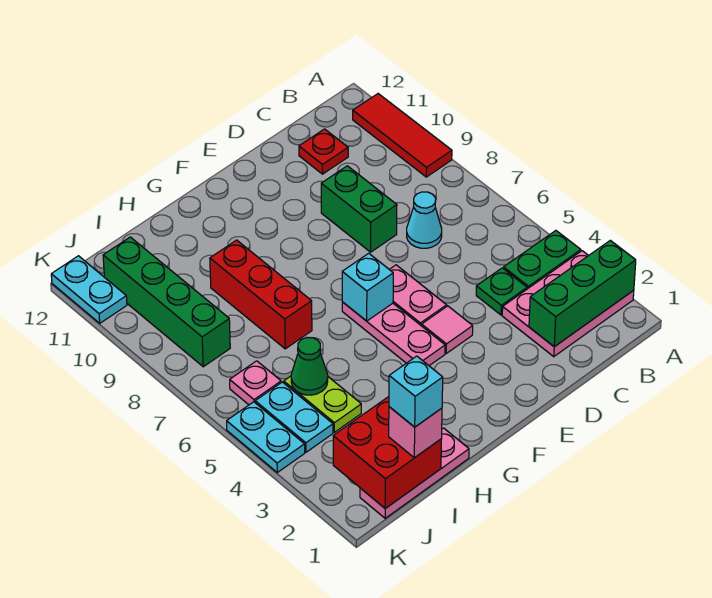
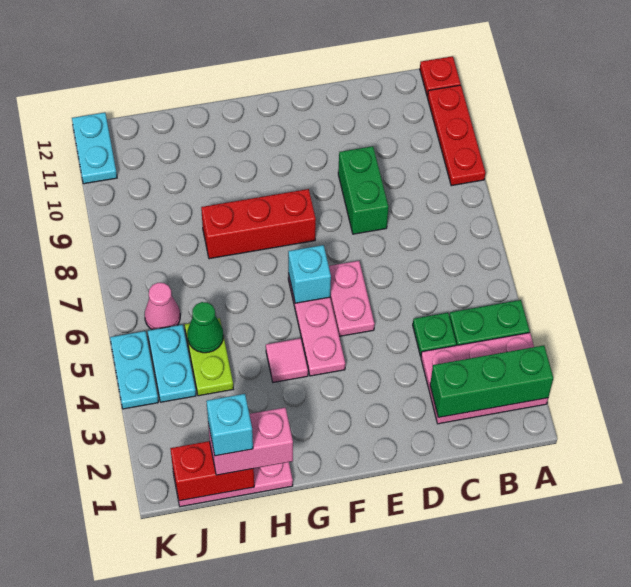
red tile A9:A11 level 1 -> red plate A9:A11 level 1
cyan cone C7 level 1 -> none
red plate C11 level 1 -> red plate A12 level 1
pink tile E4 level 1 -> pink tile G4 level 1
red brick H7:H9 level 1 -> red brick F8:H8 level 1
red brick I1:J2 level 2 -> red brick I1:J1 level 2
pink brick I1 level 3 -> pink brick H1:I1 level 3
pink plate J6 level 1 -> pink cone J6 level 1
green brick J8:J11 level 1 -> none

